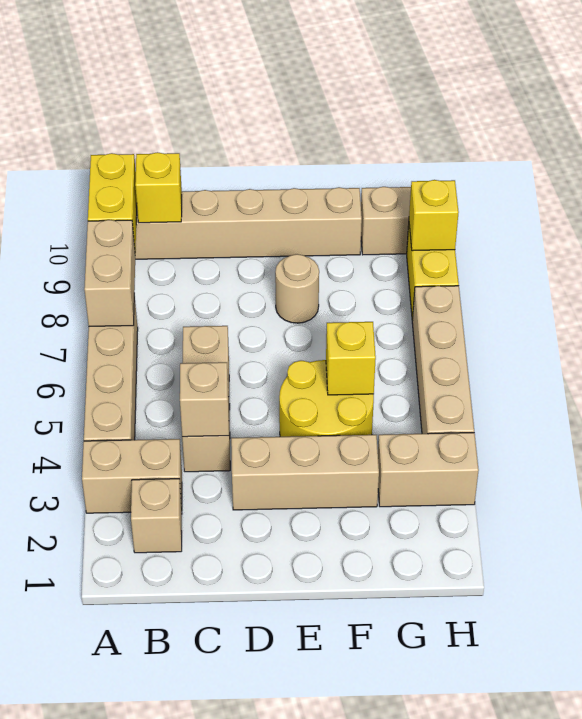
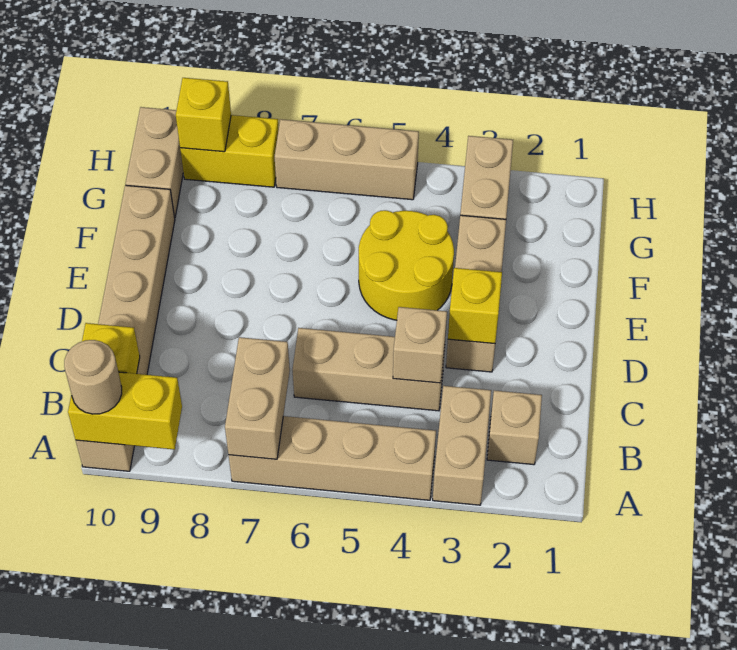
tan brick A7:A8 level 2 -> tan brick A7:B7 level 2
tan round brick E8 level 1 -> tan round brick A10 level 3
yellow brick F5 level 2 -> yellow brick D3 level 2
tan brick H4:H7 level 1 -> tan brick H5:H7 level 1

